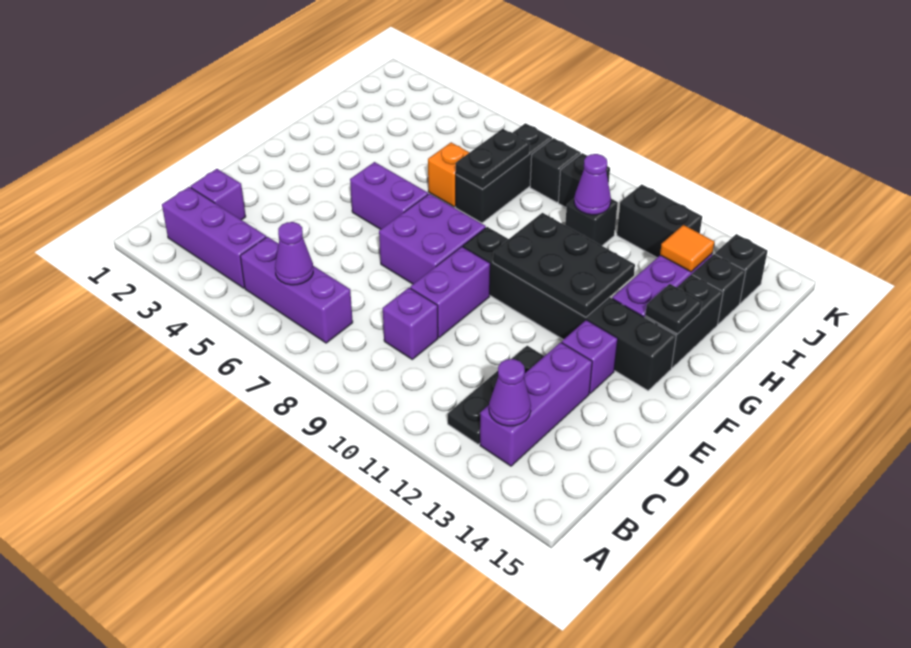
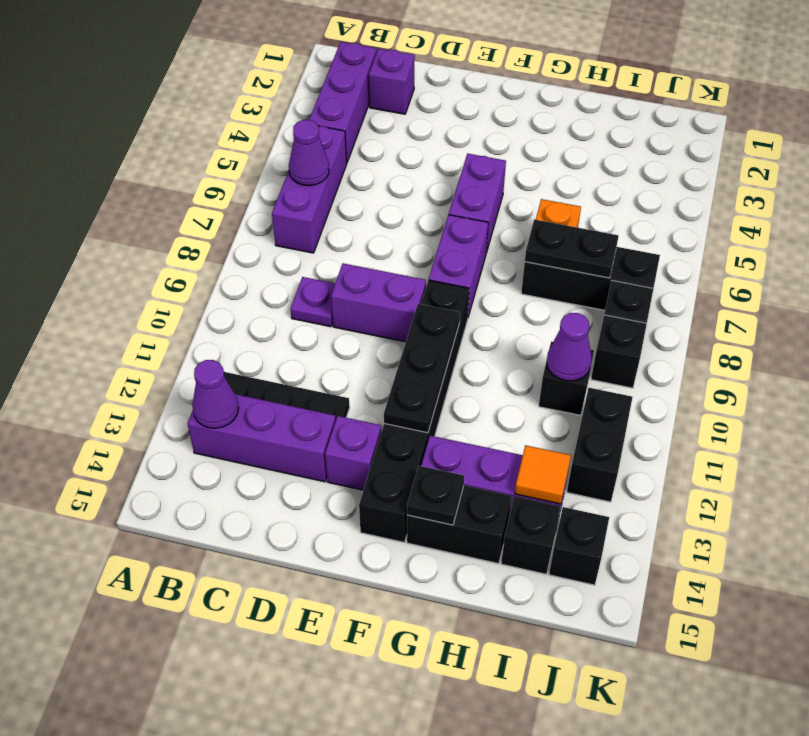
purple brick C9 level 1 -> purple plate C9 level 1
purple brick E7:F8 level 1 -> purple brick F7:F8 level 1
black plate F10:G12 level 2 -> black plate F10:F12 level 2

